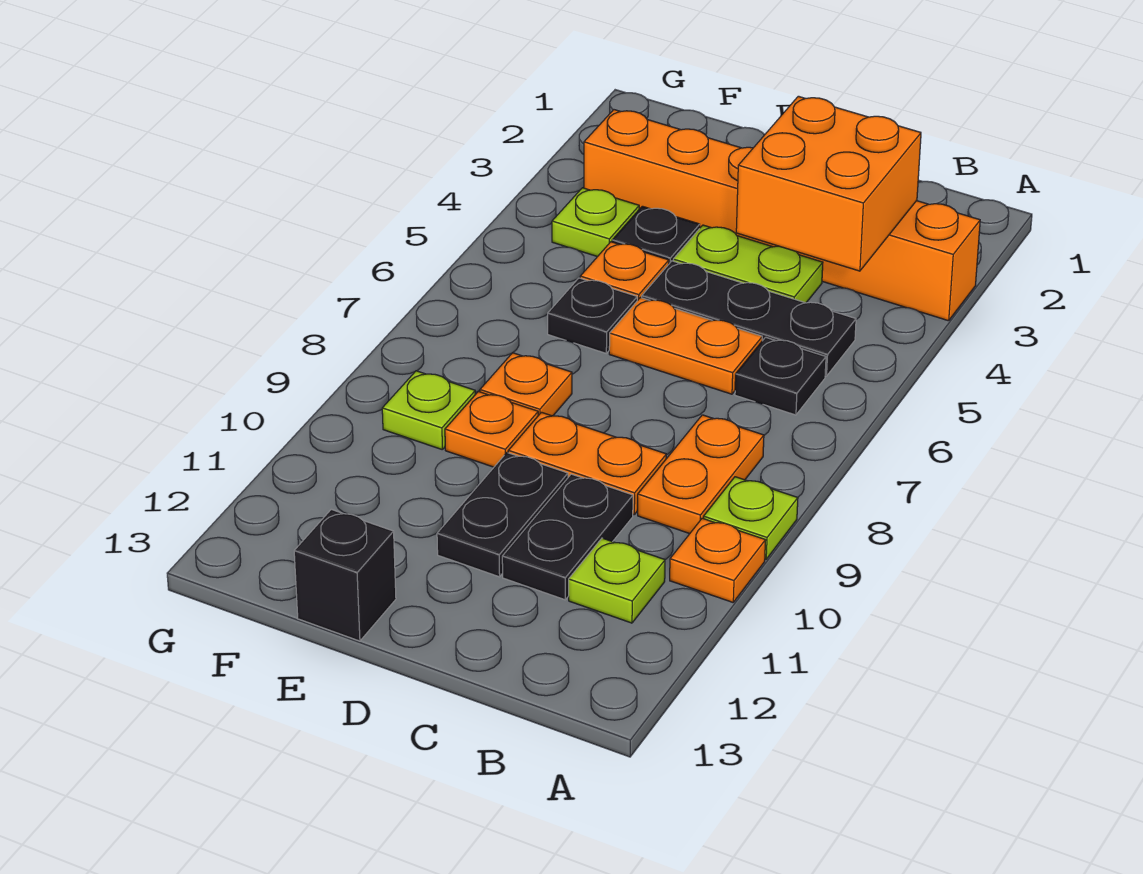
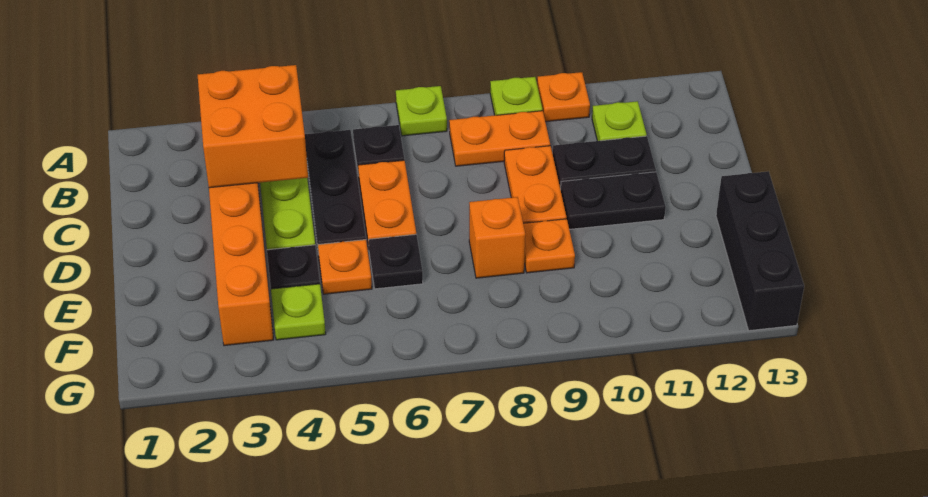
orange plate E8 level 1 -> orange brick E8 level 1
black brick E13 level 1 -> black brick E13:G13 level 1
lime plate F9 level 1 -> lime plate A7 level 1

